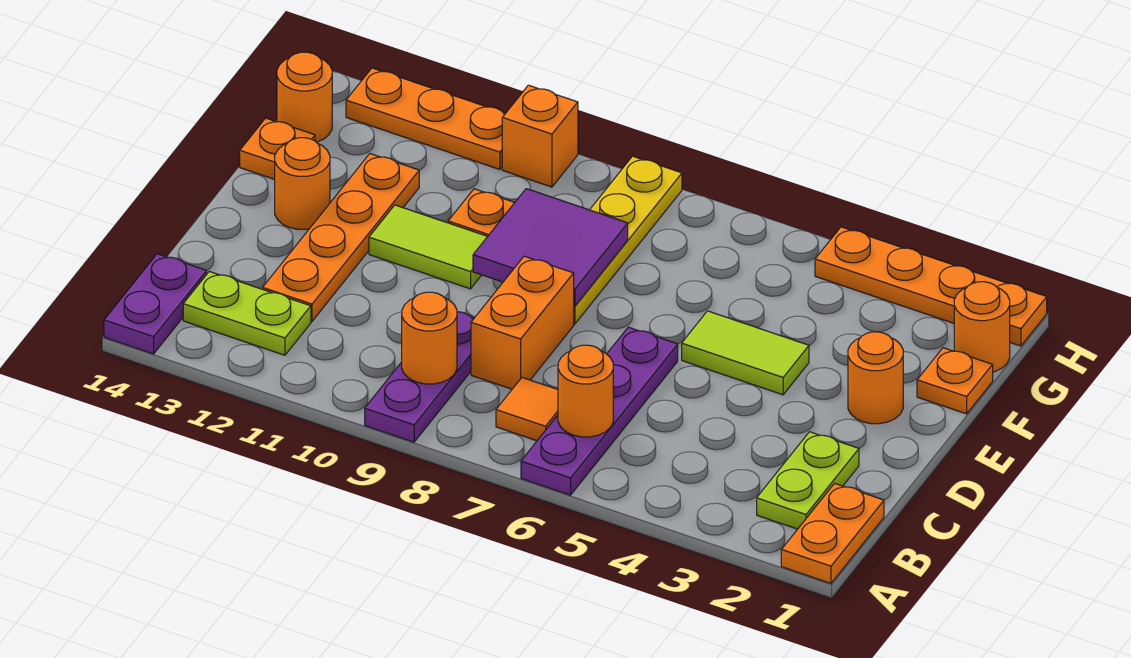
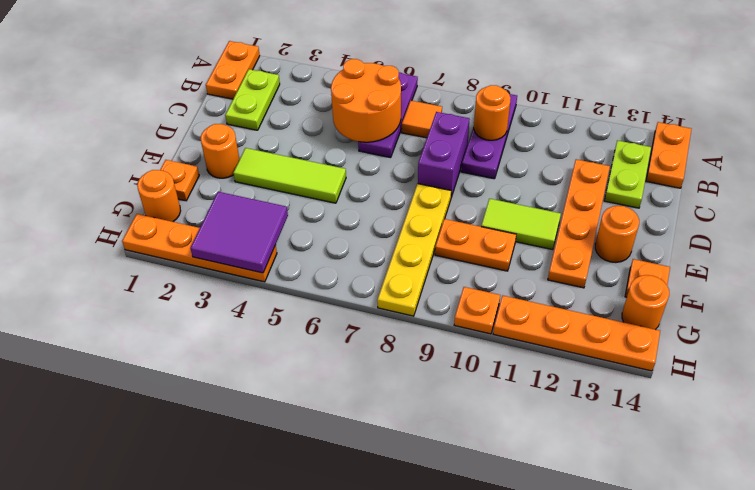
purple plate A6:D6 level 1 -> purple plate A6:C6 level 1
purple plate A14:B14 level 1 -> orange plate A14:B14 level 1
orange round brick B6 level 2 -> orange round brick B5:C6 level 2
lime plate B12:B13 level 1 -> lime plate B13:C13 level 1
orange brick C8:D8 level 1 -> purple brick C8:D8 level 1
lime tile E4:E5 level 1 -> lime tile E3:E5 level 1
purple tile E8:F9 level 2 -> purple tile G3:H4 level 2
orange brick H10 level 1 -> orange plate H10 level 1
orange plate H11:H13 level 1 -> orange plate H11:H14 level 1

